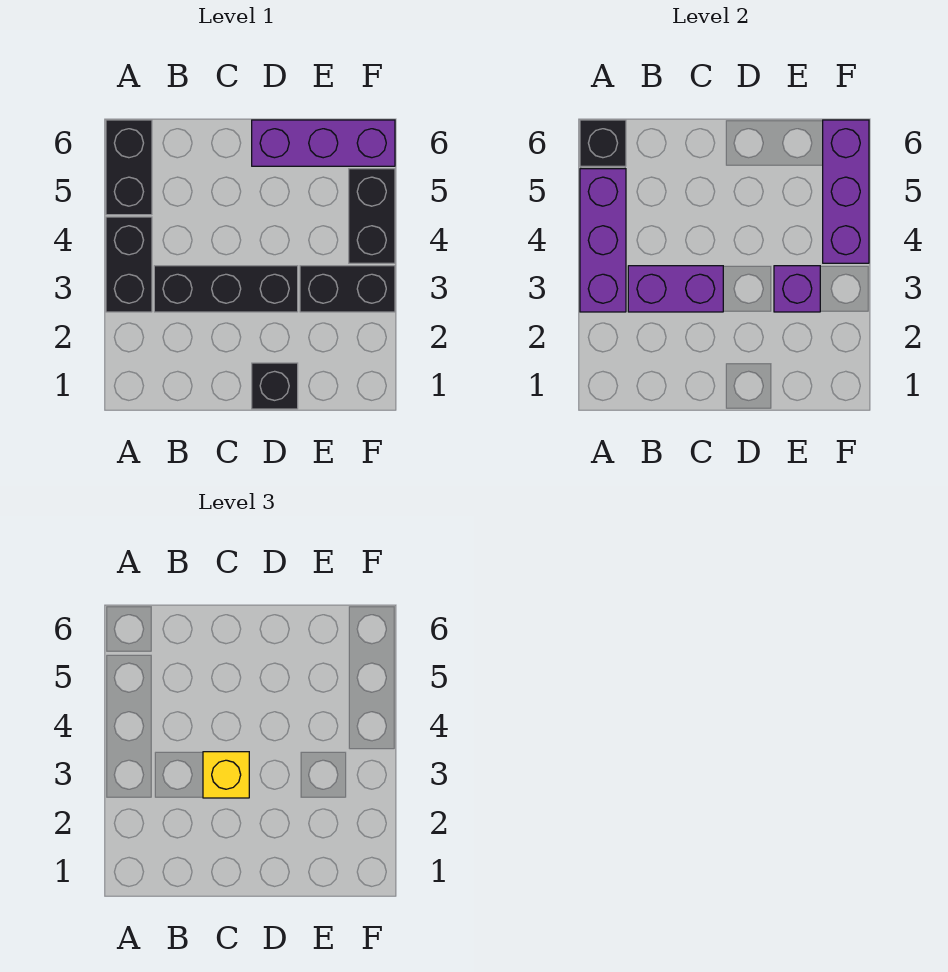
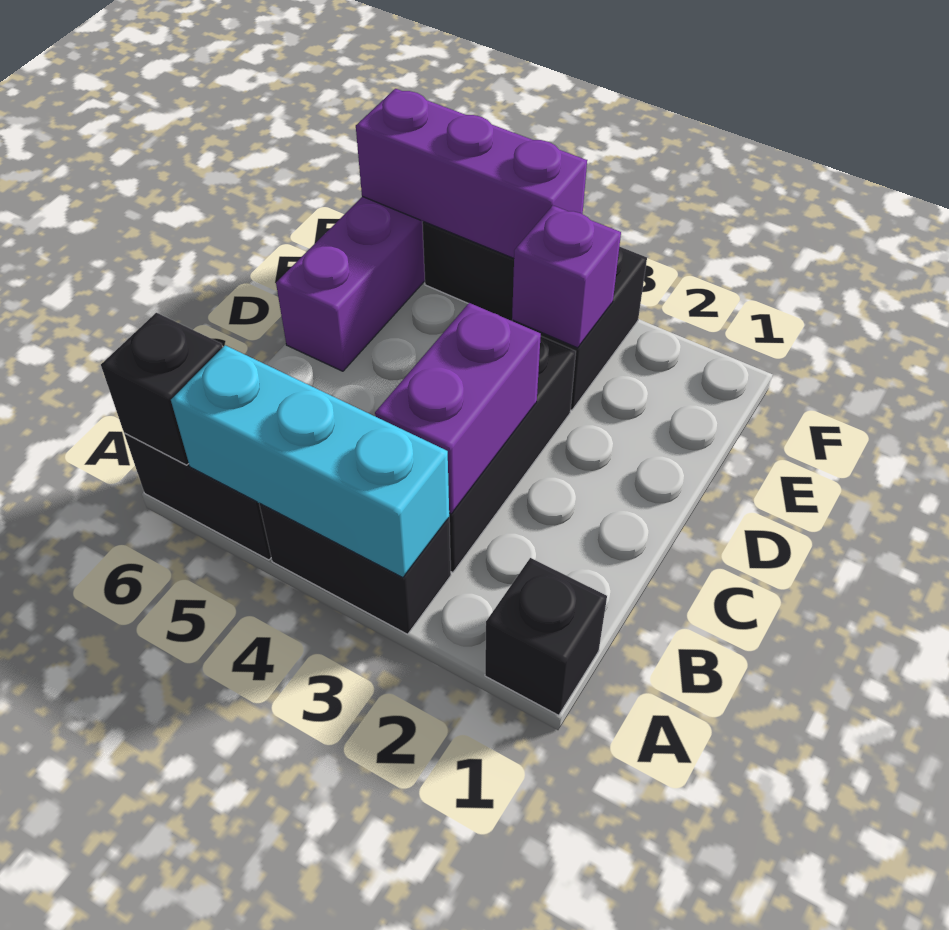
purple brick A3:A5 level 2 -> cyan brick A3:A5 level 2
yellow brick C3 level 3 -> none
black brick D1 level 1 -> black brick A1 level 1

